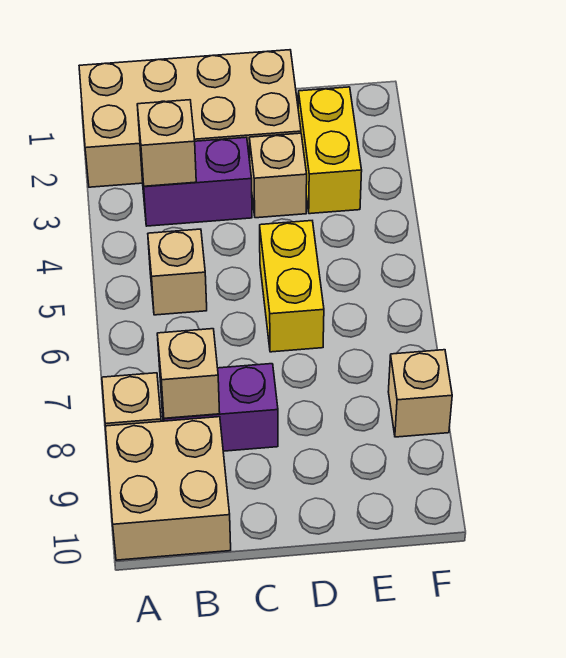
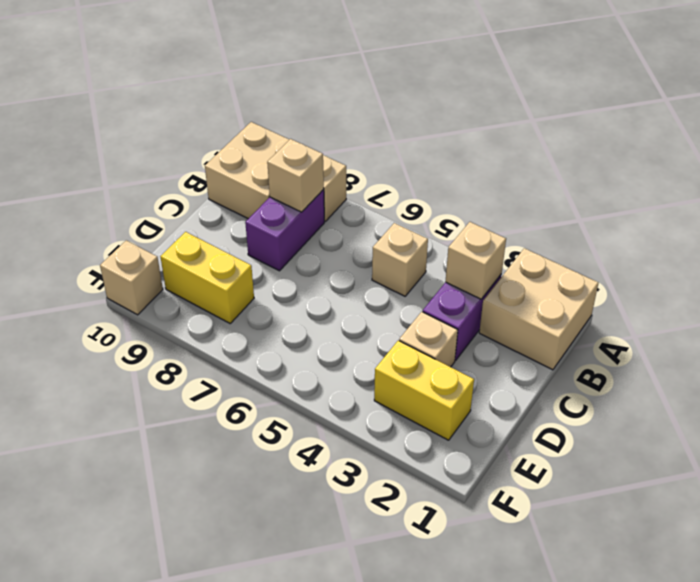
tan brick A1:D2 level 1 -> tan brick A1:B2 level 1
yellow brick D5:D6 level 1 -> yellow brick E8:E9 level 1
tan brick F8 level 1 -> tan brick F10 level 1

